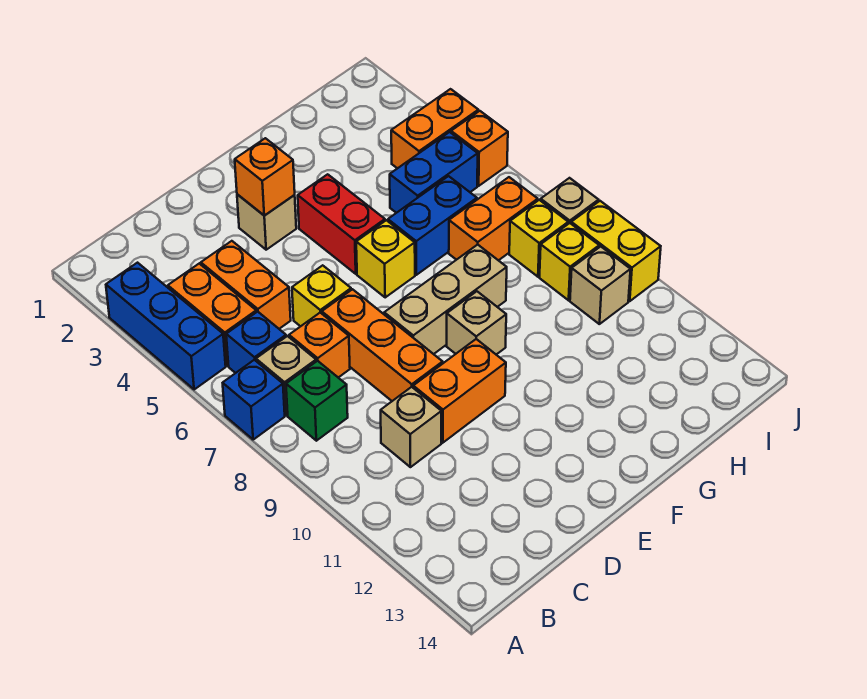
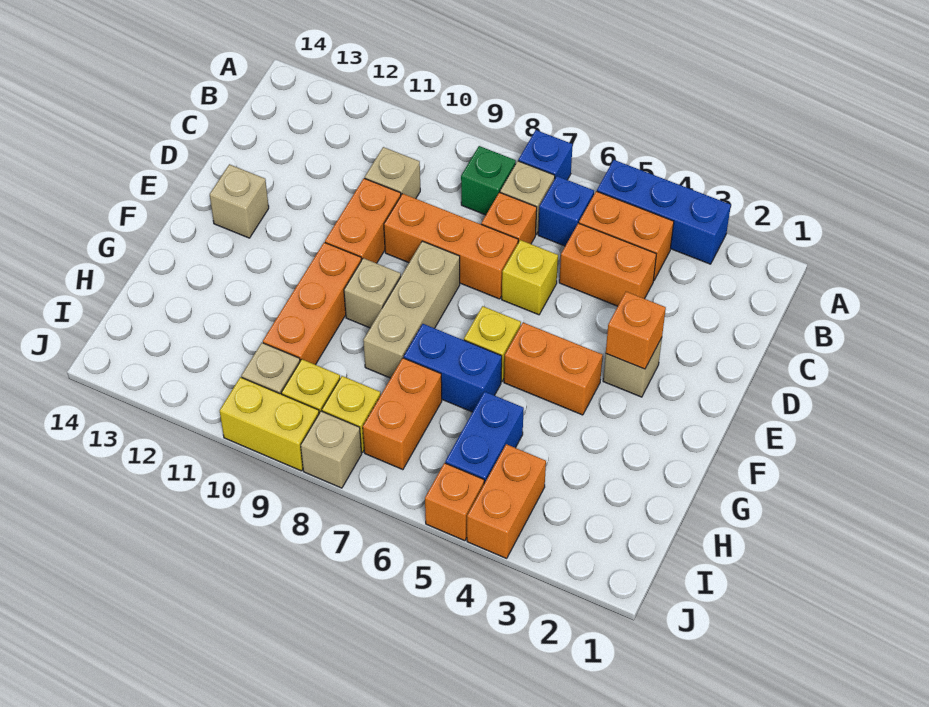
none -> tan brick E13 level 1
red brick F4:F5 level 1 -> orange brick F4:F5 level 1
none -> orange brick F10:H10 level 1
blue brick G6:H6 level 1 -> blue brick G6:G7 level 1

